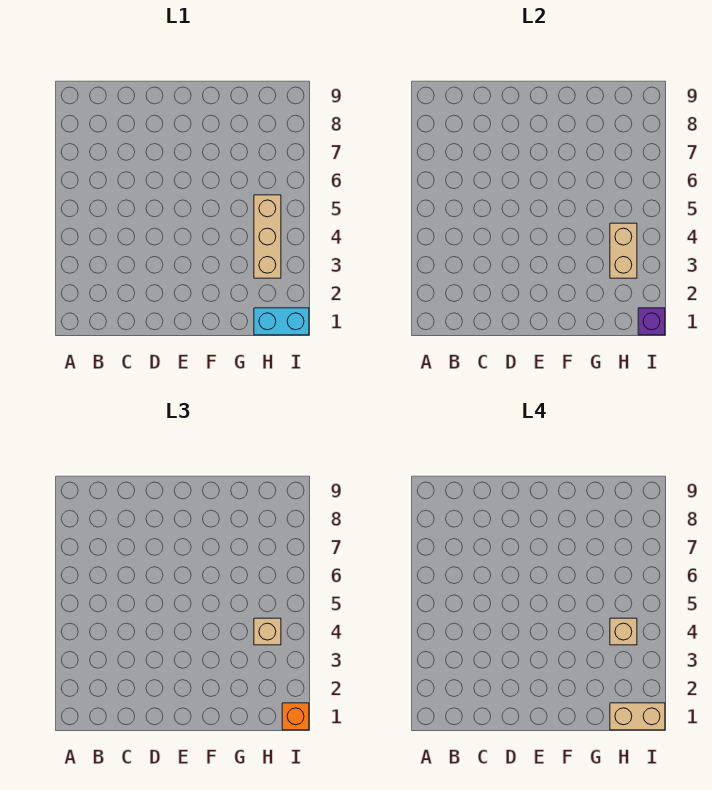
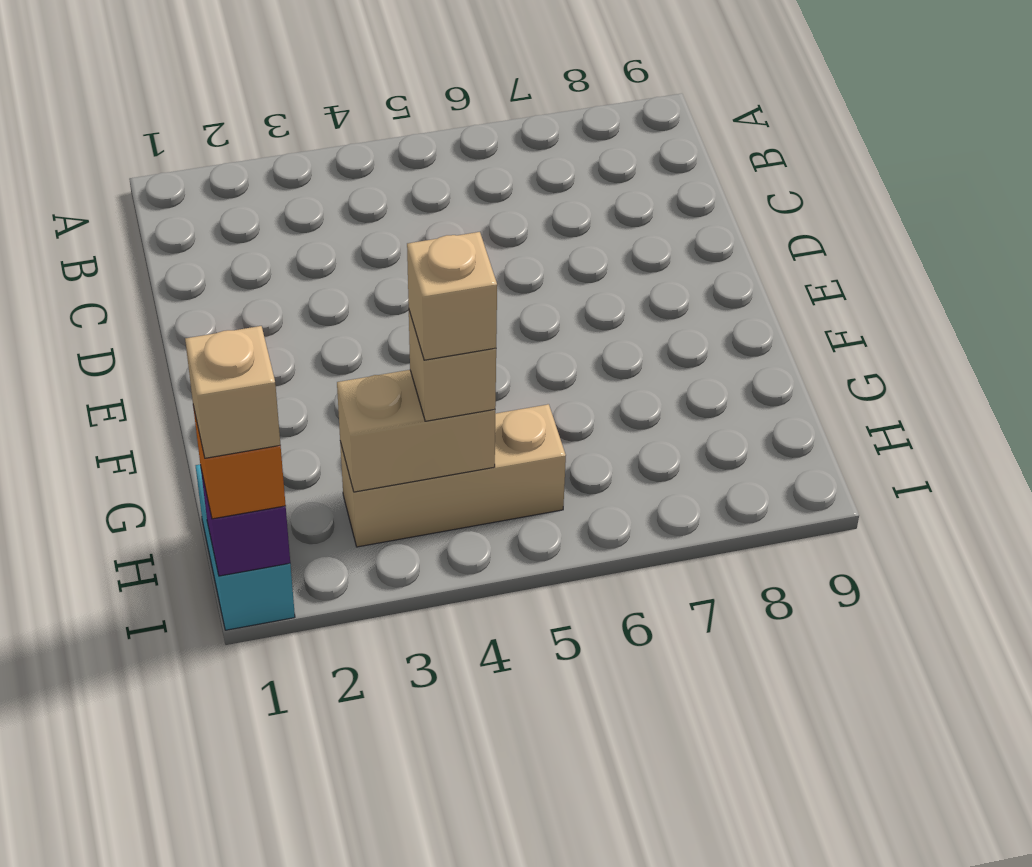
tan brick H1:I1 level 4 -> tan brick I1 level 4

